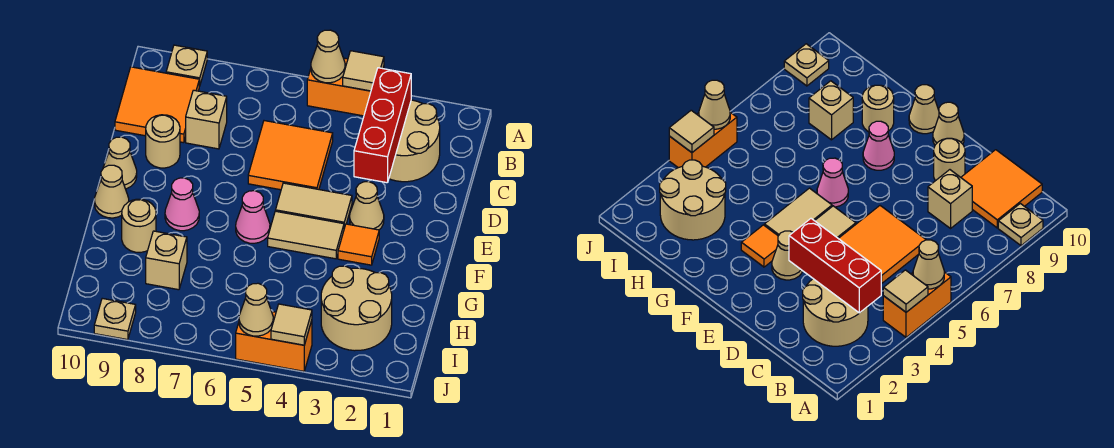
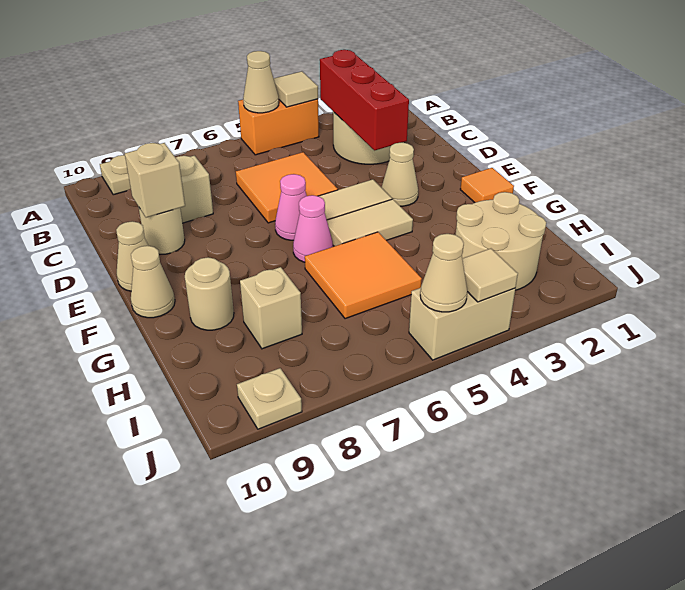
orange tile B9:C10 level 1 -> orange tile G5:H6 level 1
none -> tan brick D9 level 2
orange tile F3 level 1 -> orange tile F1 level 1
pink cone F8 level 1 -> pink cone E6 level 1
orange brick J4:J5 level 1 -> tan brick J4:J5 level 1

